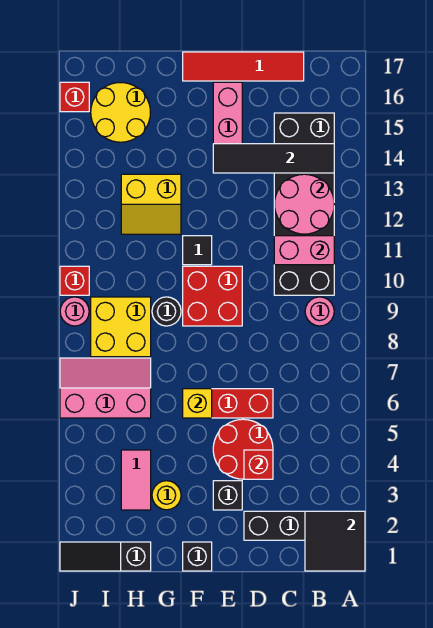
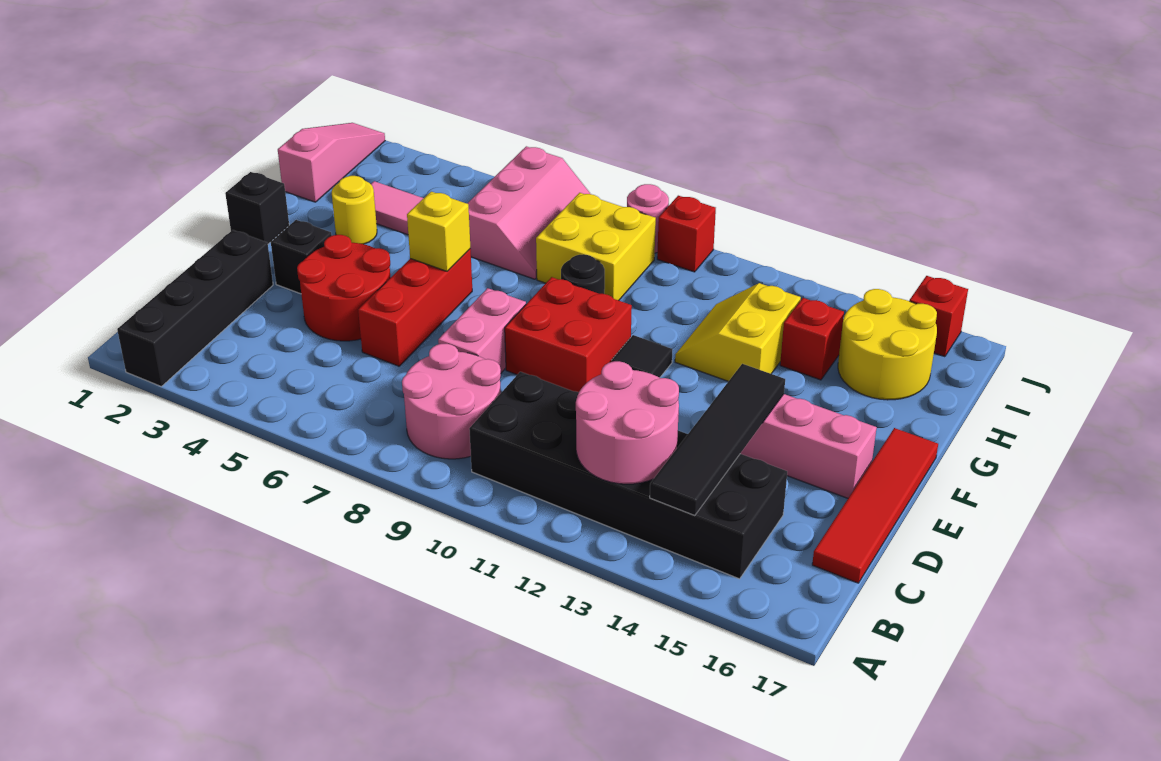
black tile A1:B2 level 2 -> none
pink round brick B9 level 1 -> pink round brick B8:C9 level 1
pink brick B11:C11 level 2 -> pink brick D8:E8 level 1
red brick D4 level 2 -> red brick H14 level 1
black slope H1:J1 level 1 top H -> pink slope H1:J1 level 1 top H

